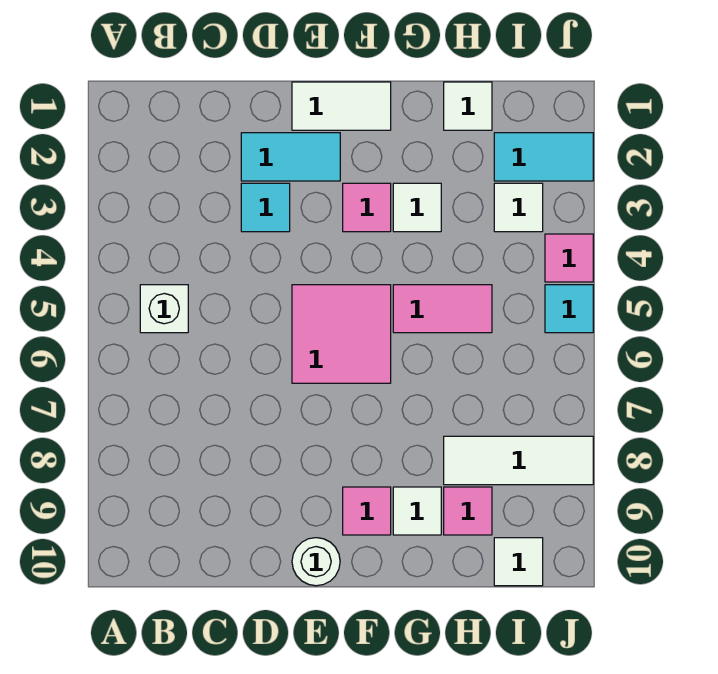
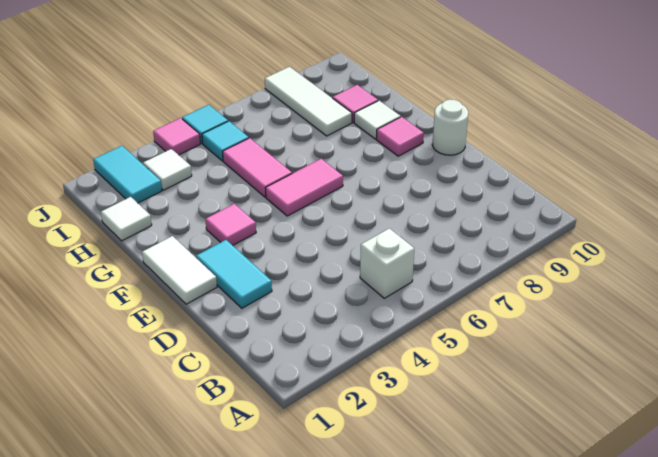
cyan tile D3 level 1 -> cyan tile I5 level 1
pink tile E5:F6 level 1 -> pink tile F5:F6 level 1
white tile G3 level 1 -> none
white tile I10 level 1 -> none

